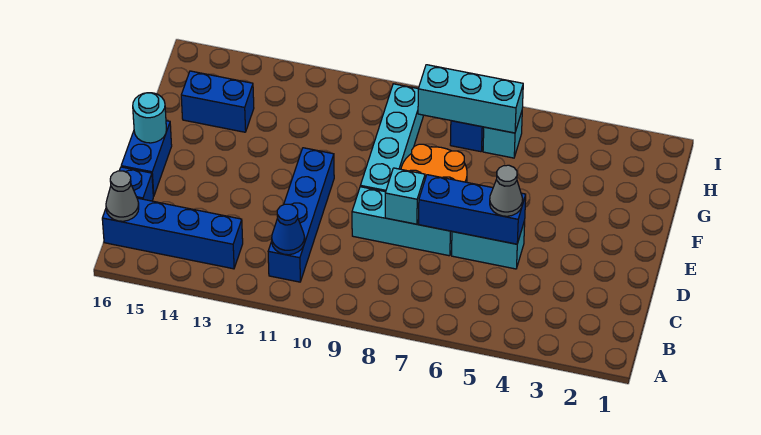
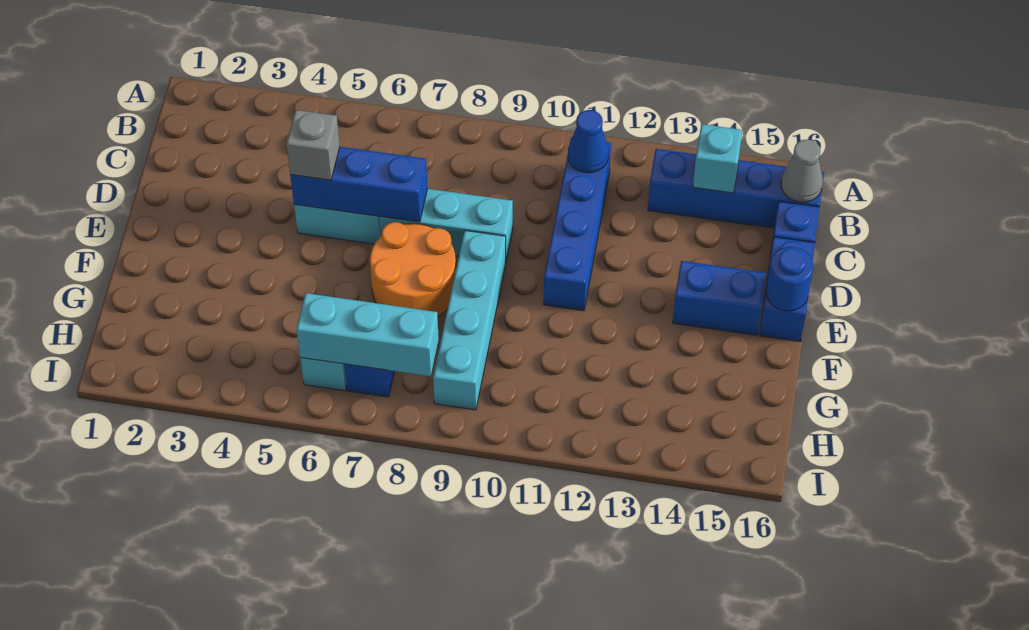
grey cone D5 level 3 -> grey brick D5 level 3
cyan brick D8 level 2 -> cyan brick B14 level 2
cyan round brick E16 level 2 -> blue round brick E16 level 2
blue brick G14:G15 level 1 -> blue brick E14:E15 level 1

